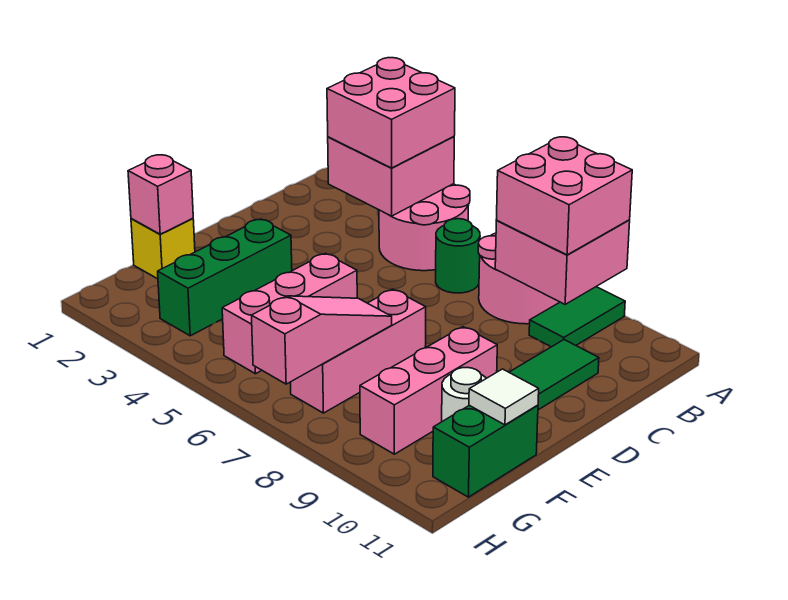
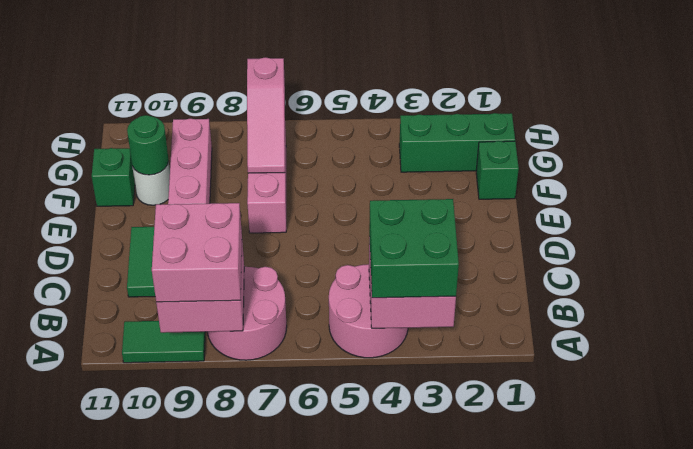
pink brick A3:B4 level 3 -> green brick A3:B4 level 3
green tile A9:B9 level 1 -> green tile A9:A10 level 1
green round brick B6 level 1 -> green round brick F10 level 2
green brick E3:G3 level 1 -> green brick G1:G3 level 1
pink brick E5:G5 level 1 -> none
yellow brick F1 level 1 -> green brick F1 level 1
pink brick F1 level 2 -> none
green brick F11:G11 level 1 -> green brick F11 level 1
white tile F11 level 2 -> none

